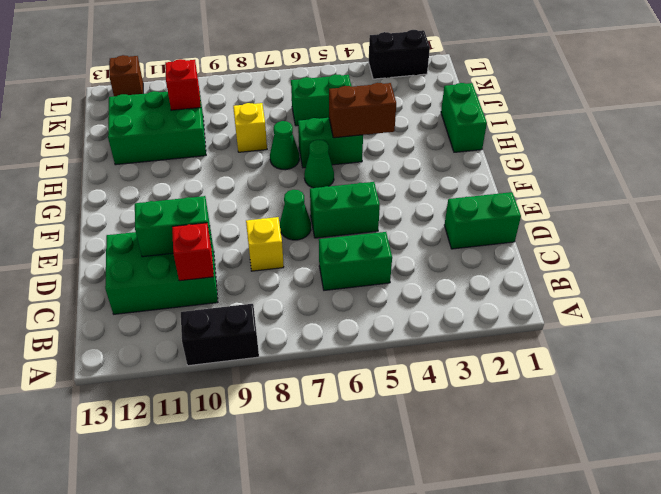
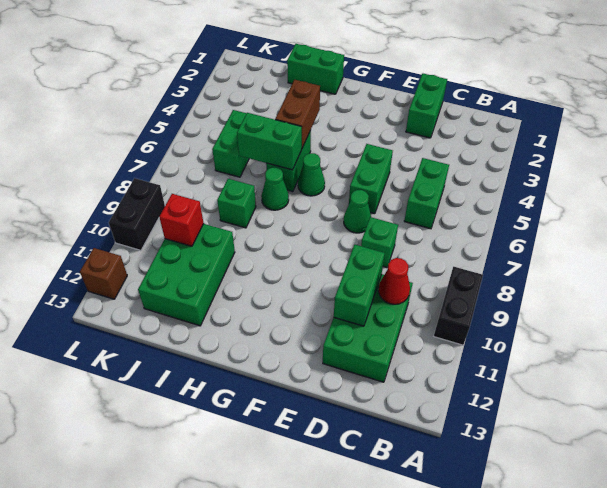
red brick C10 level 2 -> red cone C10 level 2
yellow brick D8 level 1 -> green brick D8 level 1
none -> green brick H6:I6 level 2
yellow brick I8 level 1 -> green brick I8 level 1
black brick L2:L3 level 1 -> black brick L9:L10 level 1

